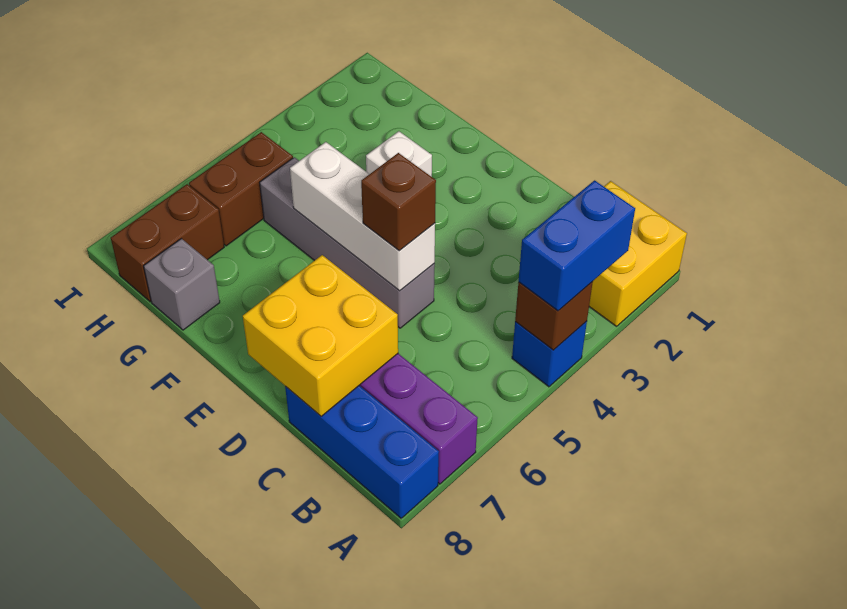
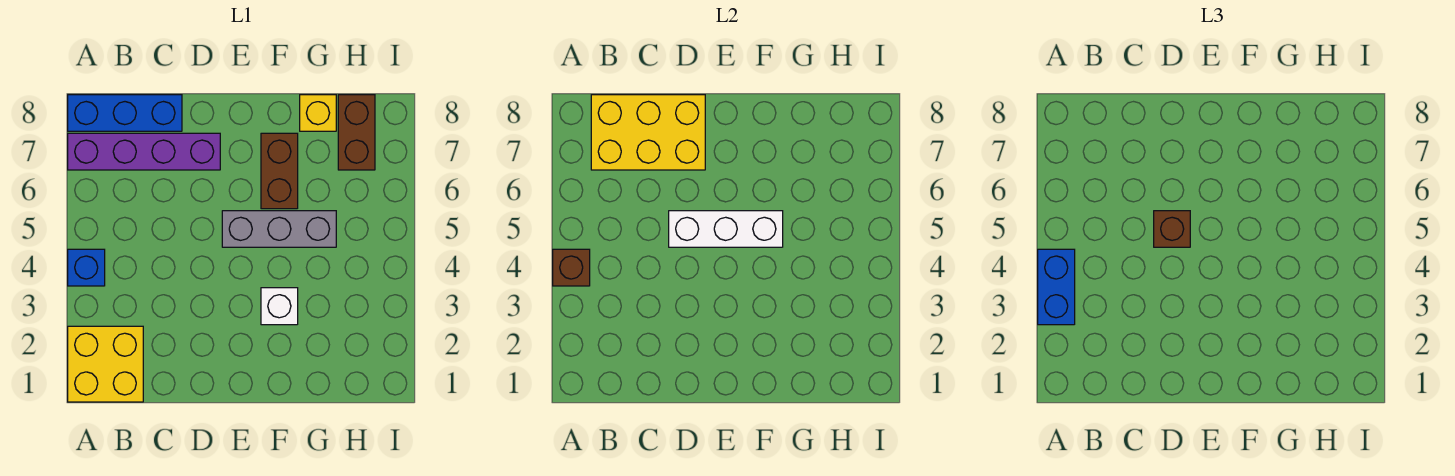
yellow brick C7:D8 level 2 -> yellow brick B7:D8 level 2
grey brick D5:G5 level 1 -> grey brick E5:G5 level 1
grey brick G8 level 1 -> yellow brick G8 level 1
brown brick H5:H6 level 1 -> brown brick F6:F7 level 1

